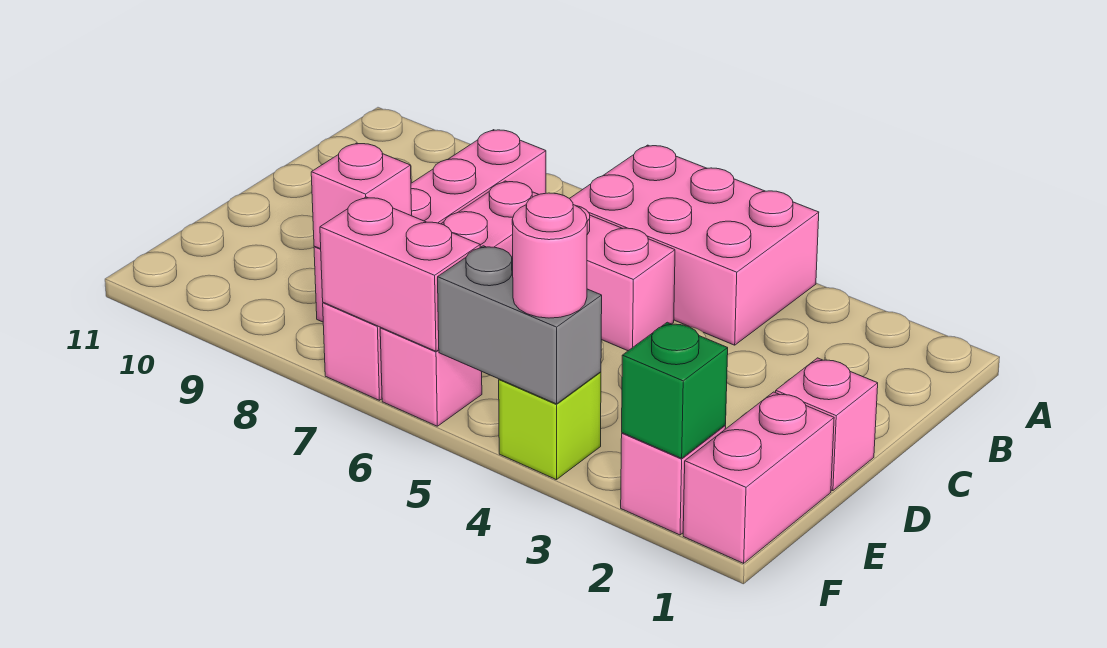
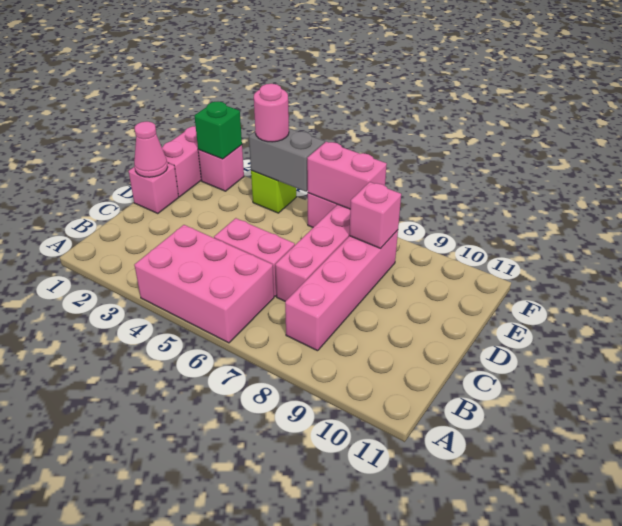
none -> pink cone D1 level 2

